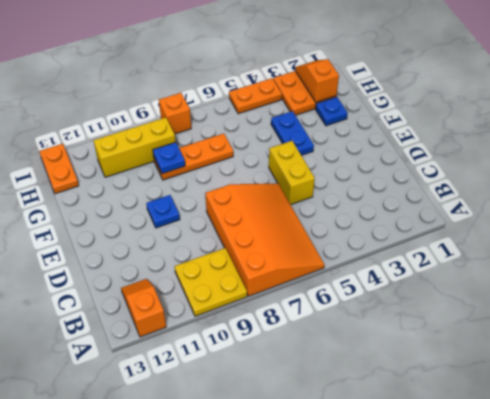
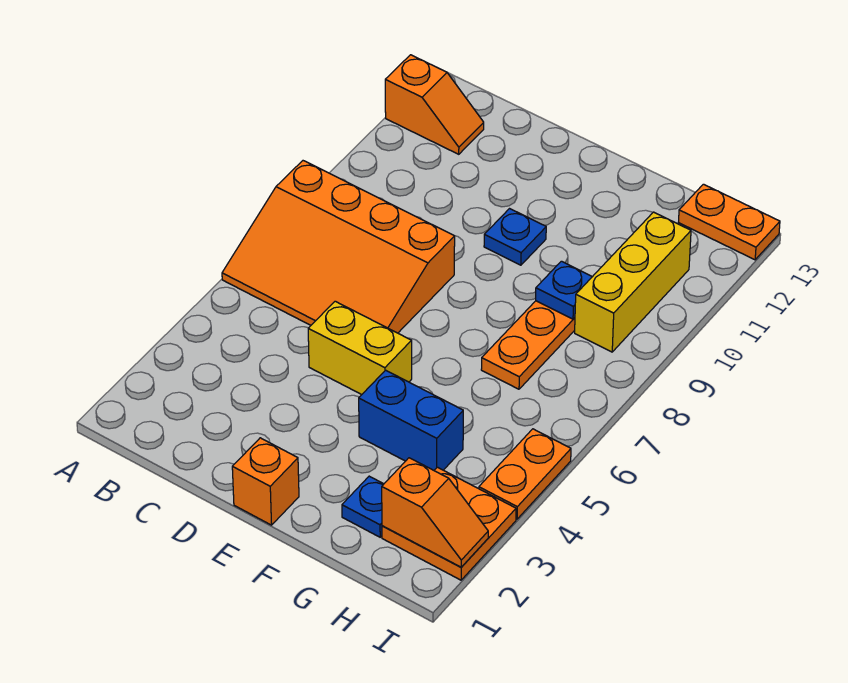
yellow plate A9:B10 level 1 -> none
blue plate F4:G4 level 1 -> blue brick F4:G4 level 1
orange brick I8 level 1 -> orange brick E1 level 1

